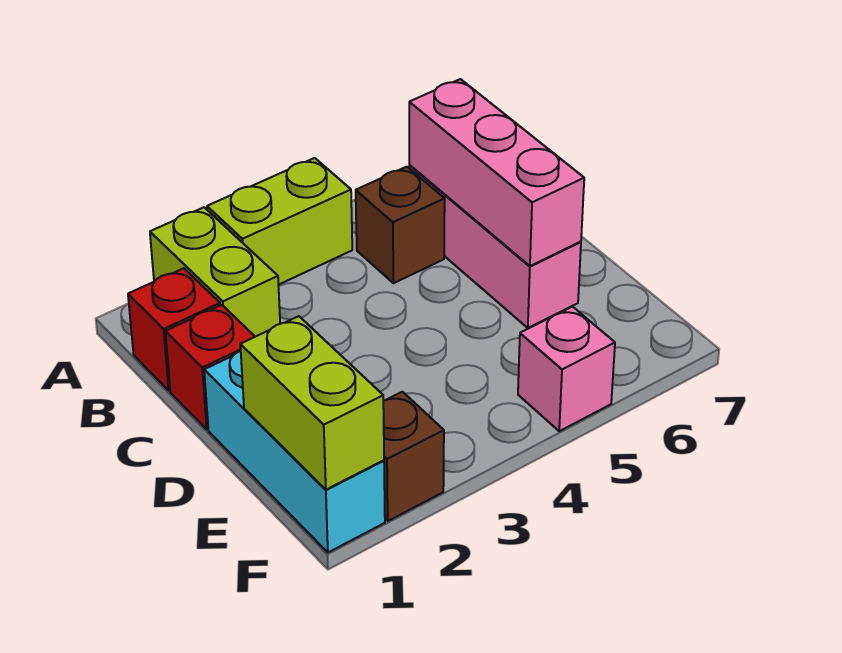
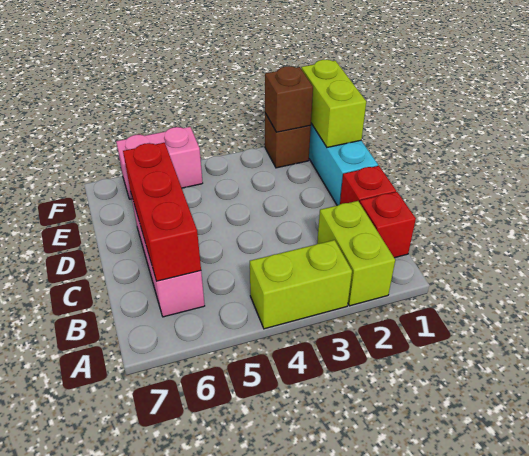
brown brick B5 level 1 -> brown brick F2 level 2
pink brick B6:D6 level 2 -> red brick B6:D6 level 2
pink brick F5 level 1 -> pink brick F5:F6 level 1

